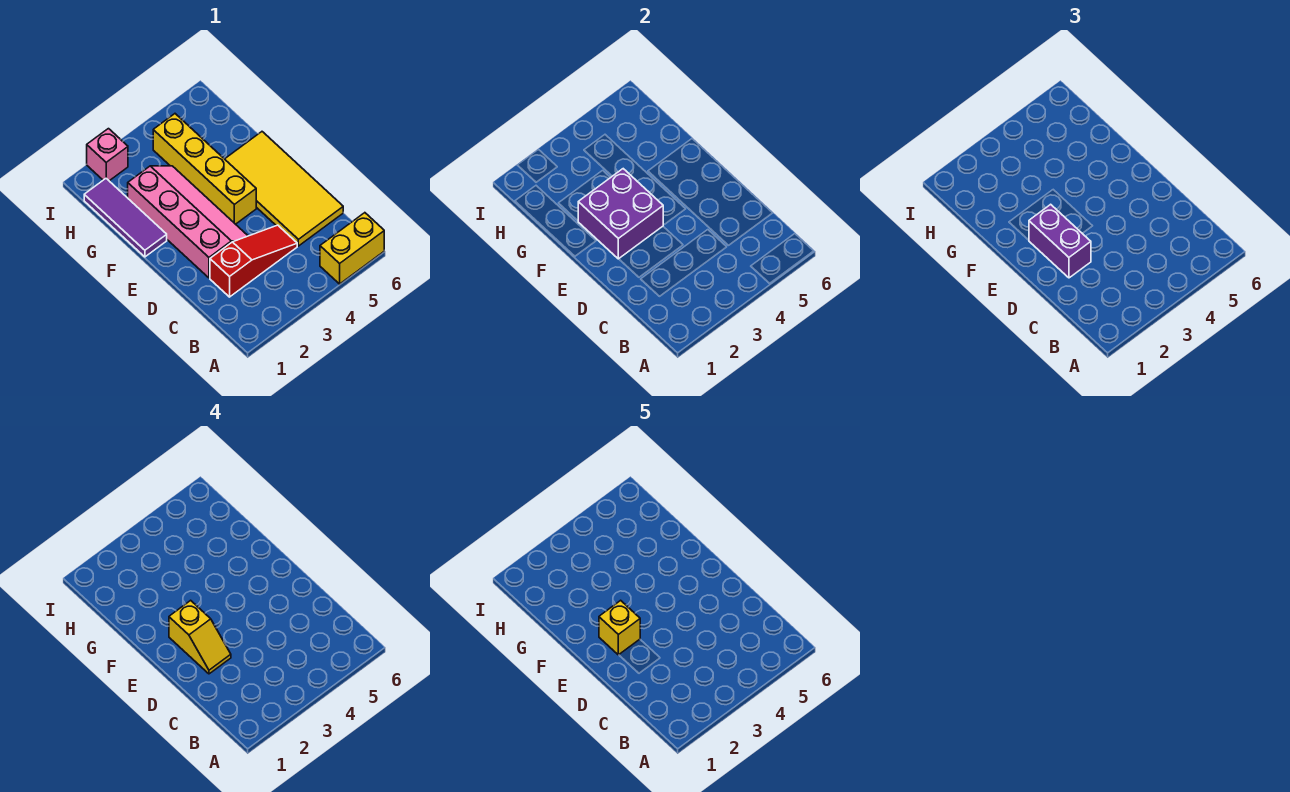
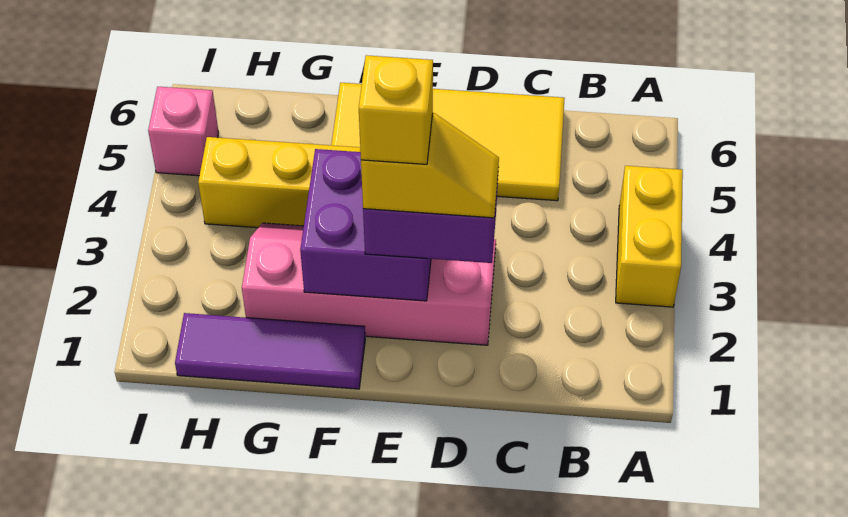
yellow brick A5:A6 level 1 -> yellow brick A3:A4 level 1
red slope C2:C4 level 1 top 2 -> none
pink brick I2 level 1 -> pink brick I5 level 1

